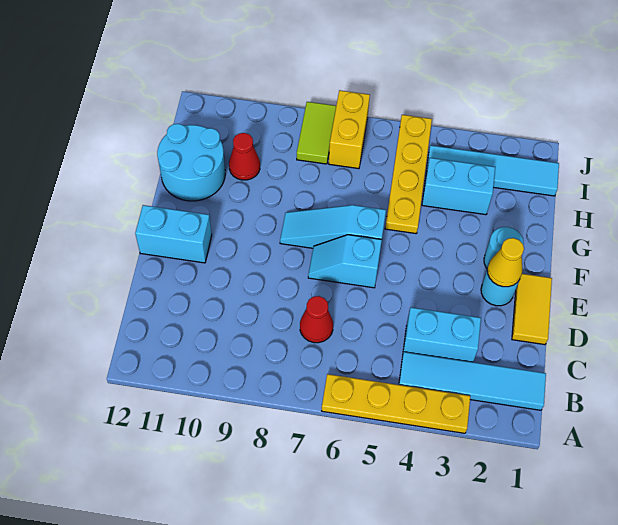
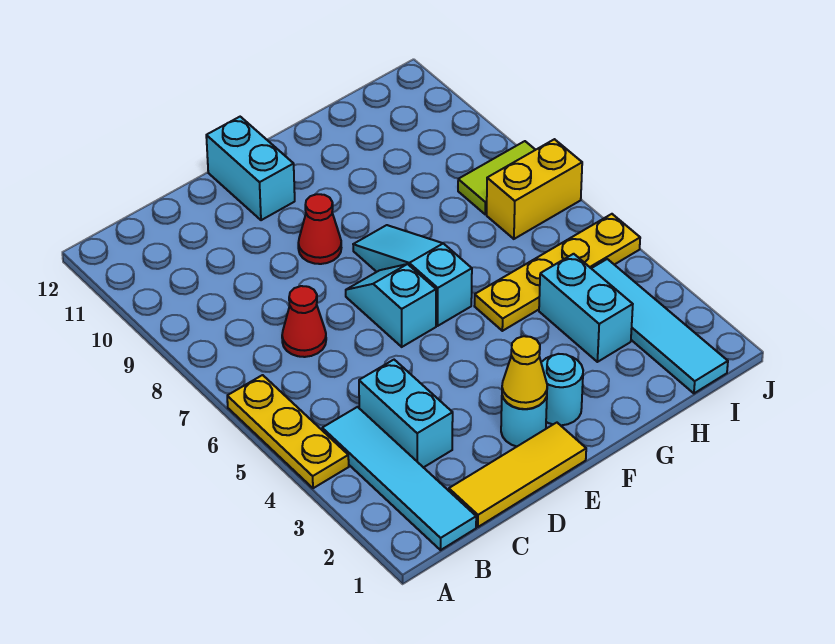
yellow plate A3:A6 level 1 -> yellow plate A4:A6 level 1
yellow tile D1:E1 level 1 -> yellow tile C1:E1 level 1
cyan round brick G11:H12 level 1 -> none
red cone H10 level 1 -> red cone E9 level 1

